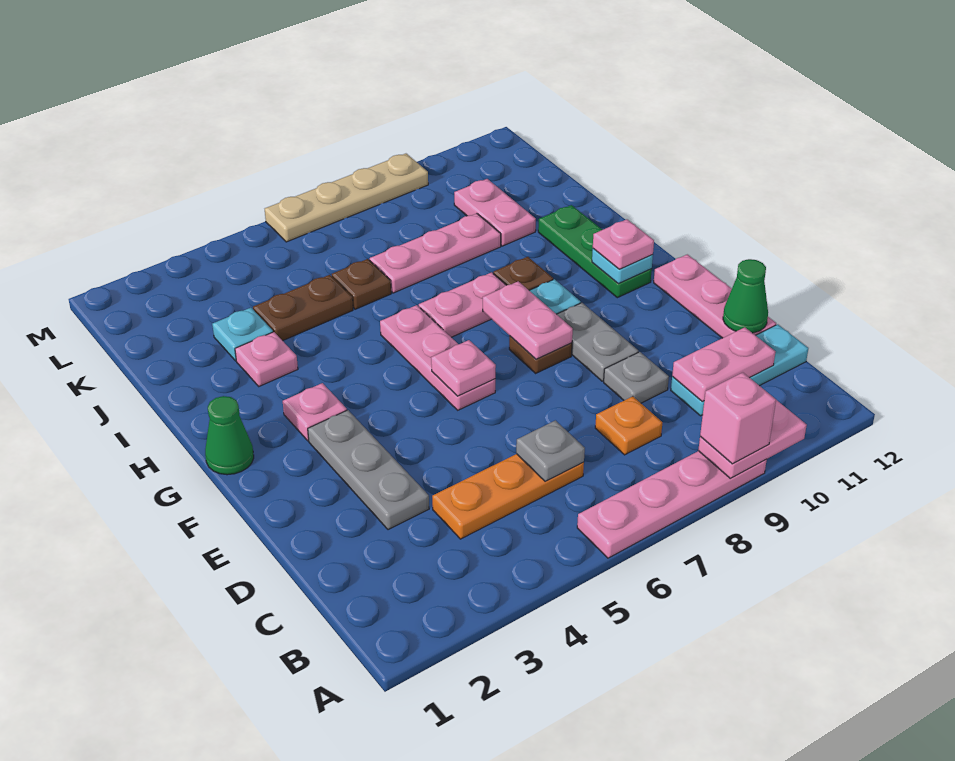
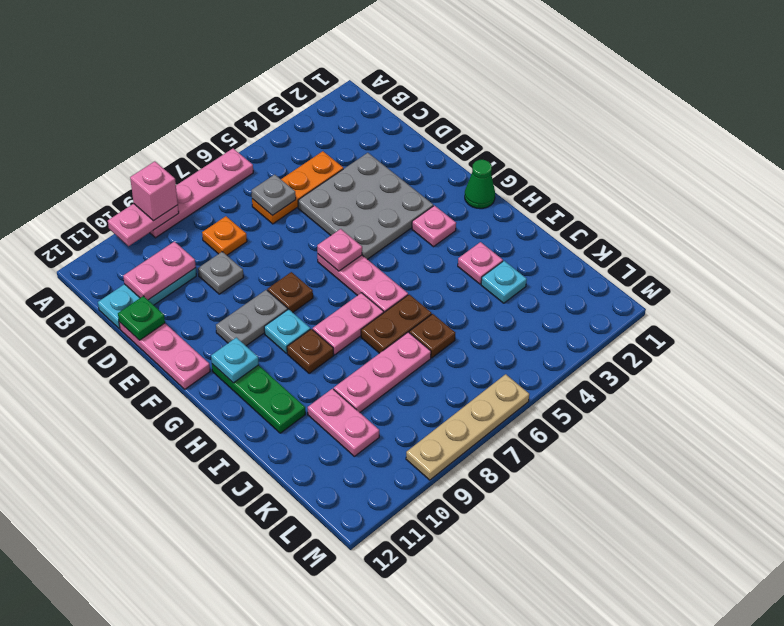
grey plate D3:F3 level 1 -> grey plate D3:F5 level 1
green cone D12 level 2 -> green plate D12 level 2
grey plate E9:F9 level 1 -> grey plate F9:F10 level 1
pink plate F8:G8 level 2 -> none
pink plate G11 level 3 -> none
brown plate J4:J5 level 1 -> brown plate I6:I7 level 1

